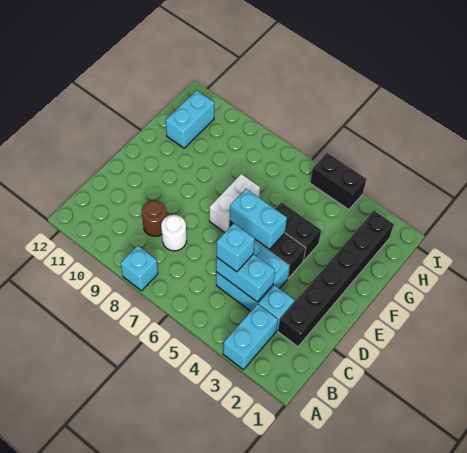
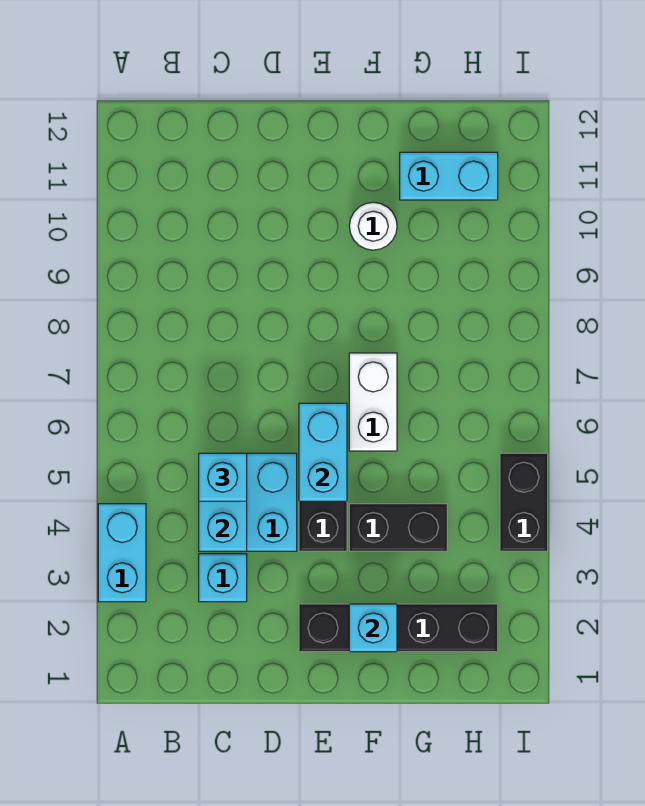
cyan brick A3:B3 level 1 -> cyan brick A3:A4 level 1
cyan brick A8 level 1 -> cyan brick F2 level 2
black brick C2:H2 level 1 -> black brick E2:H2 level 1
white round brick C8 level 1 -> white round brick F10 level 1
brown round brick C9 level 1 -> none
white brick E7:F7 level 1 -> white brick F6:F7 level 1
black brick F4:F5 level 1 -> black brick F4:G4 level 1

